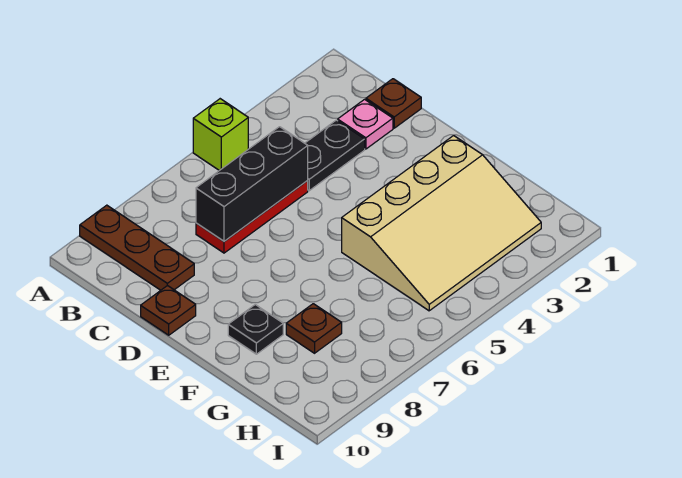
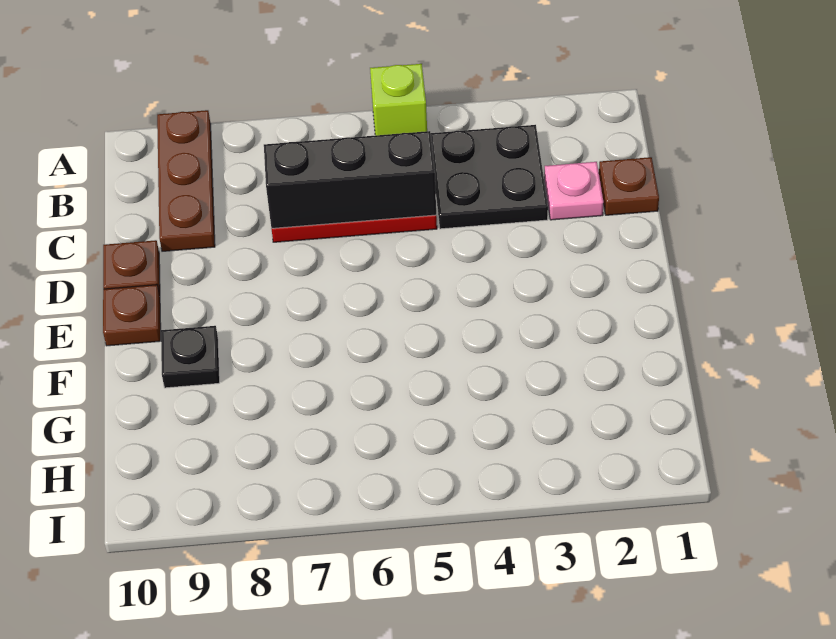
black plate C3:C4 level 1 -> black plate B3:C4 level 1
tan slope F2:H5 level 1 top F -> none
brown plate G8 level 1 -> brown plate E10 level 1

